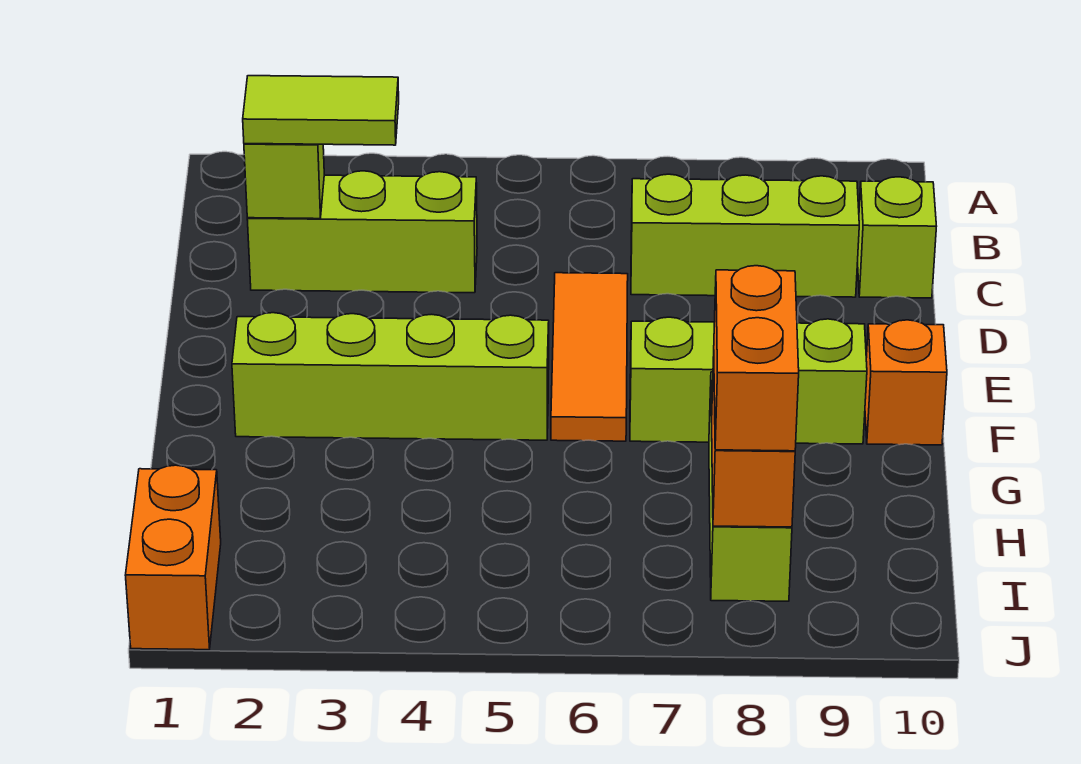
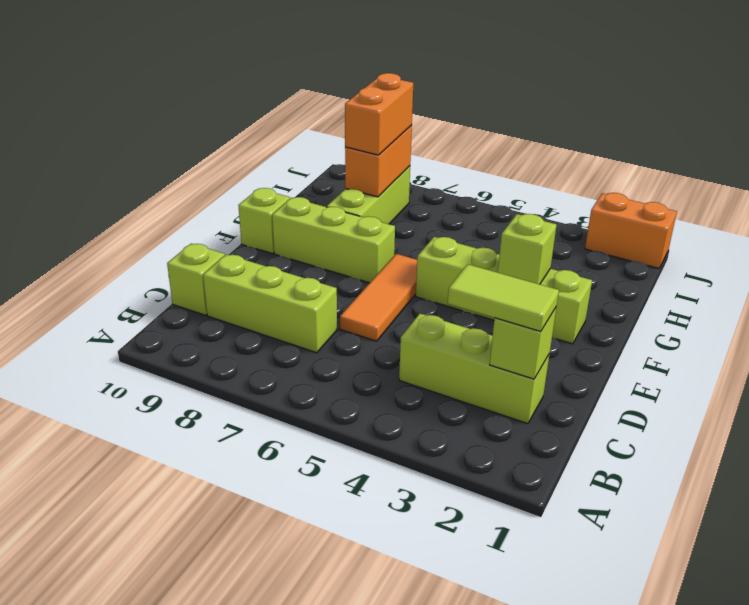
none -> lime brick F3 level 2
orange brick F10 level 1 -> lime brick F10 level 1
orange brick I1:J1 level 1 -> orange brick J1:J2 level 1

